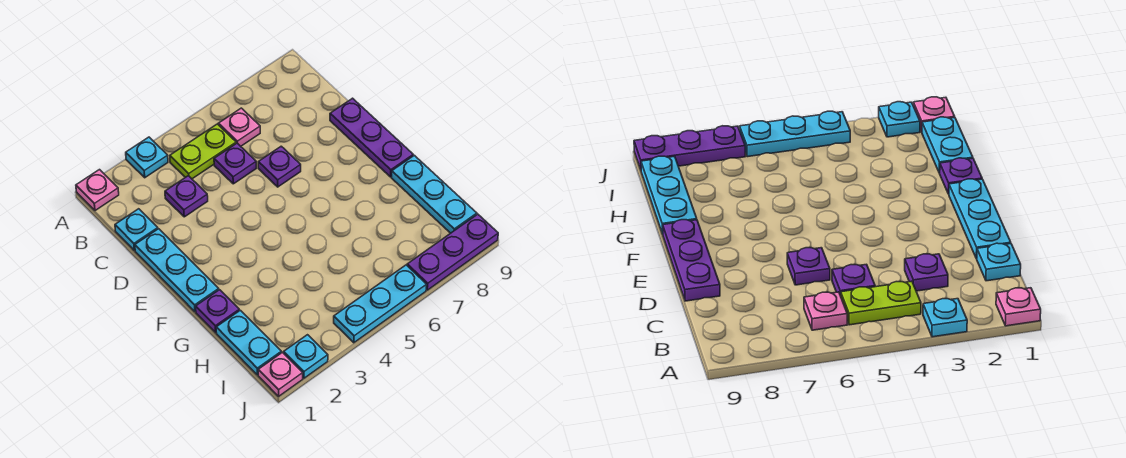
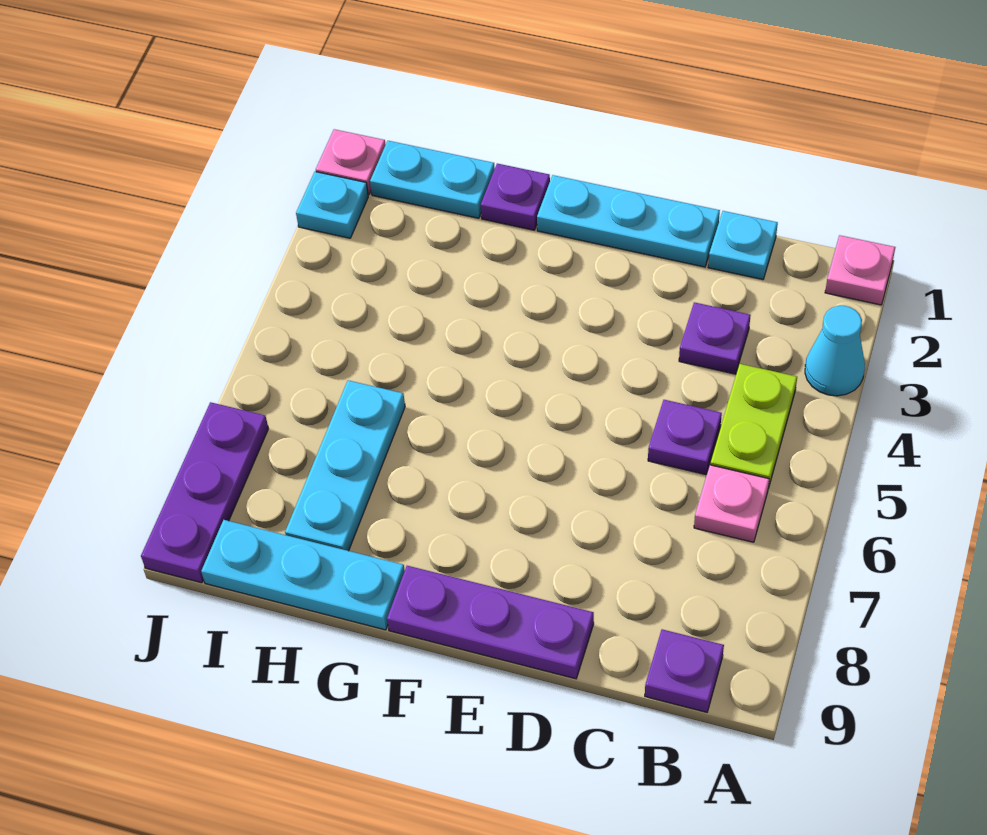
cyan plate A3 level 1 -> cyan cone A3 level 1
purple plate D6 level 1 -> purple plate B9 level 1
cyan plate J4:J6 level 1 -> cyan plate H6:H8 level 1

